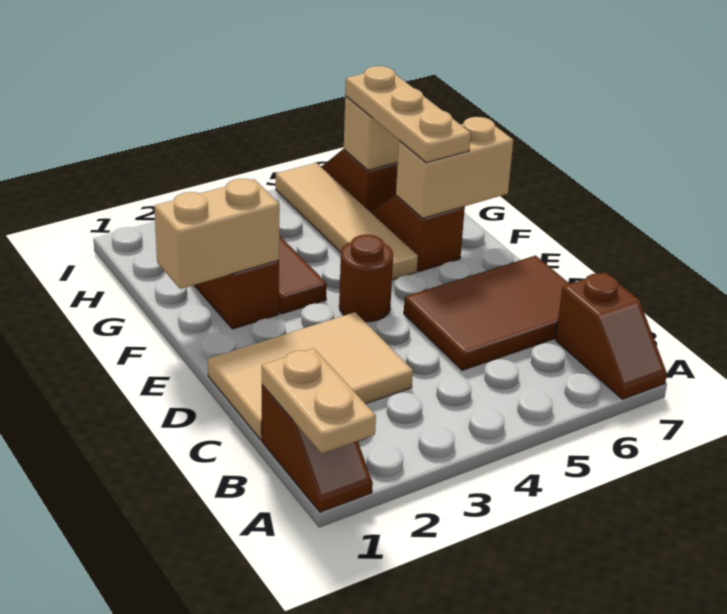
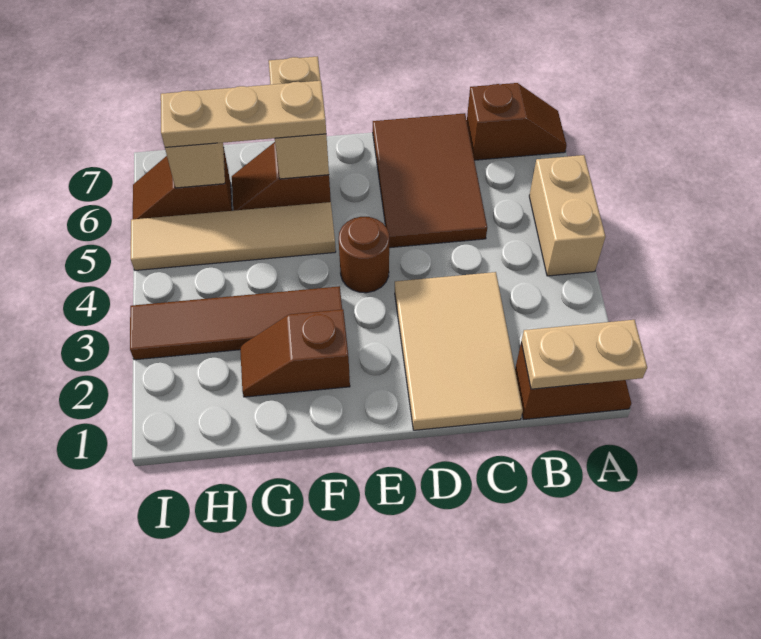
tan brick F1:F2 level 2 -> tan brick A4:A5 level 1

